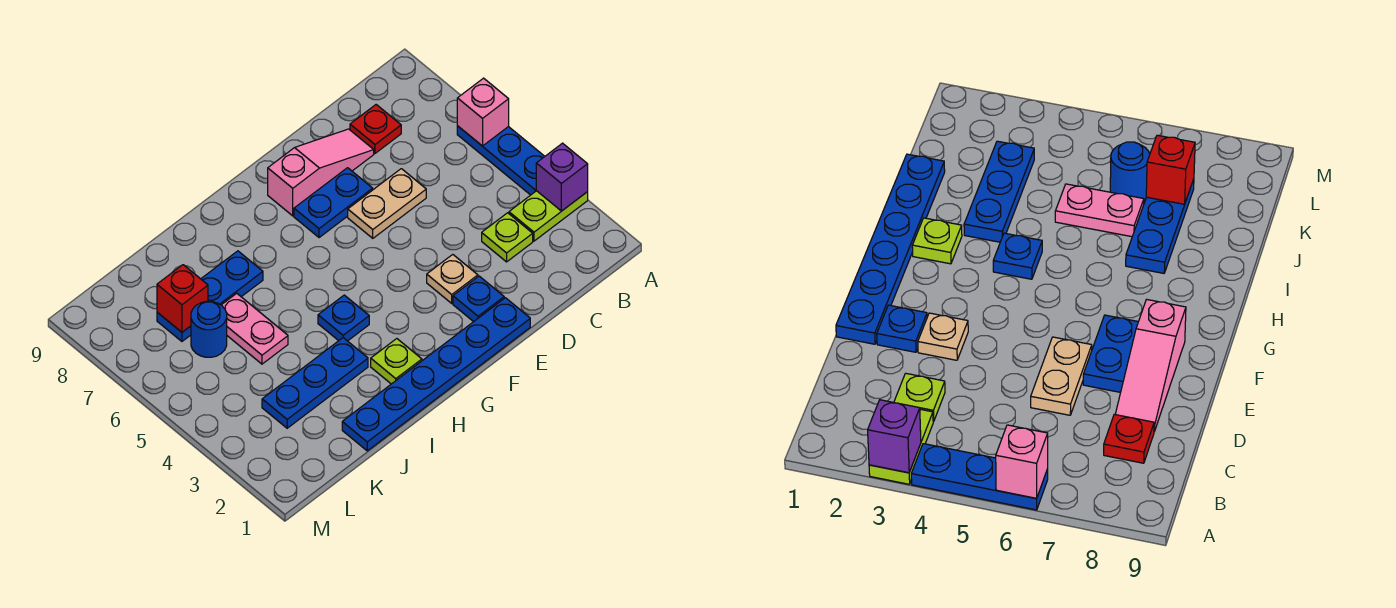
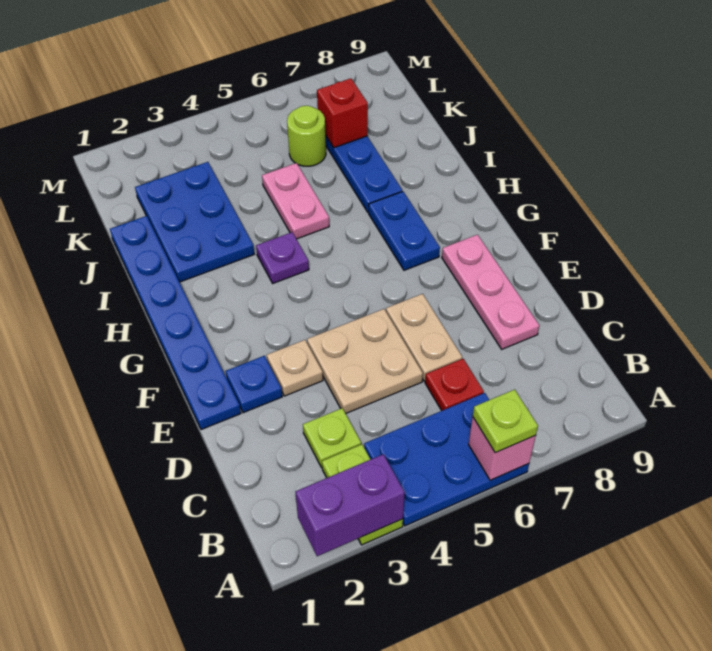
purple brick A3 level 2 -> purple brick A2:A3 level 2
blue plate A4:A6 level 1 -> blue plate A4:B6 level 1
red plate C8 level 1 -> red plate C6 level 1
none -> tan plate D4:E5 level 1
pink slope D8:F8 level 1 top F -> pink plate D8:F8 level 1
blue plate E7:F7 level 1 -> blue plate G7:H7 level 1
lime plate H2 level 1 -> lime plate A6 level 3
blue plate H4 level 1 -> purple plate H4 level 1
blue plate I3:K3 level 1 -> blue plate I2:K3 level 1
pink plate J5:J6 level 1 -> pink plate I5:J5 level 1
blue round brick K6 level 1 -> lime round brick K6 level 1

